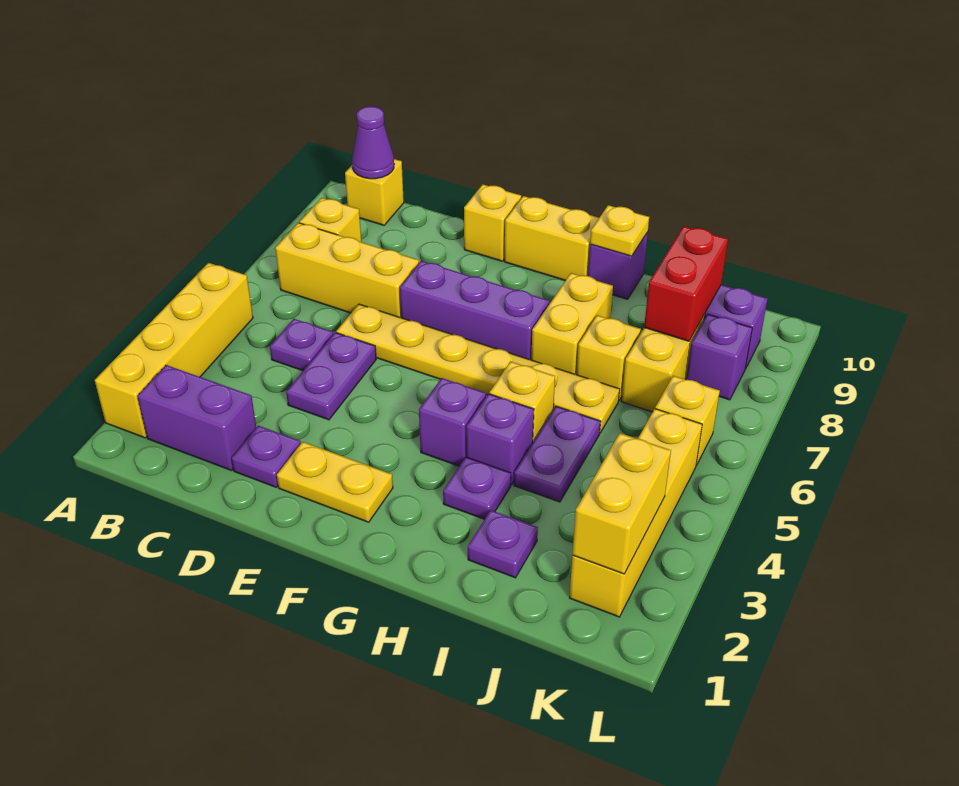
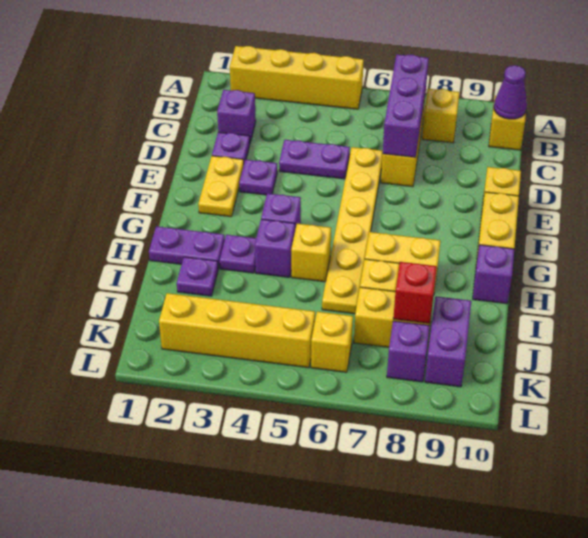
purple brick B2:C2 level 1 -> purple brick C2 level 1
purple plate C5 level 1 -> purple plate E3 level 1
purple brick E7:G7 level 1 -> purple brick B7:D7 level 2
yellow plate H10 level 2 -> none
purple plate I4:I5 level 1 -> purple plate H1:H2 level 1
red brick J8:J9 level 2 -> red brick J8 level 2
yellow brick K2:K3 level 2 -> none

